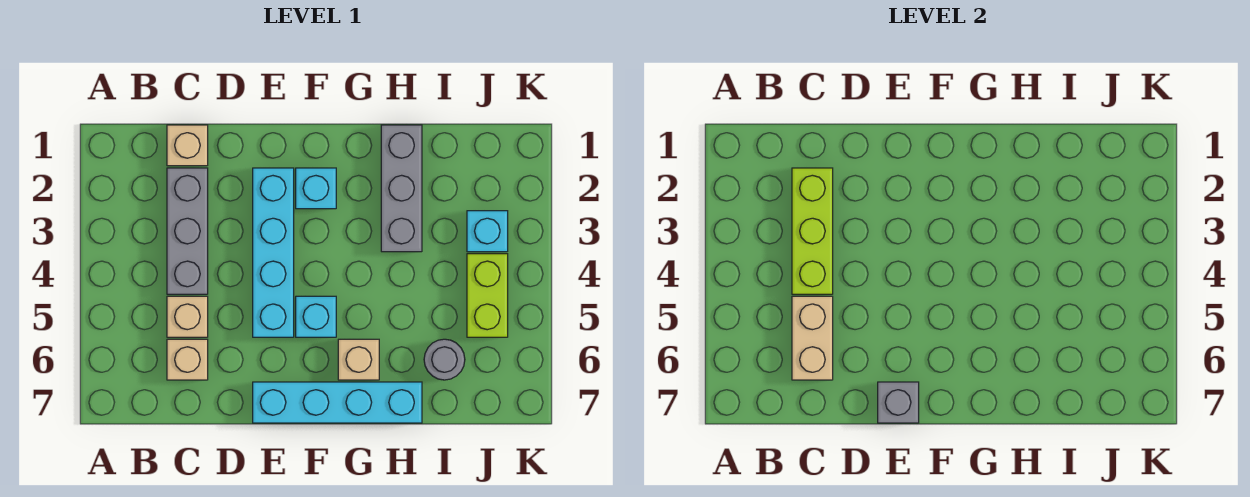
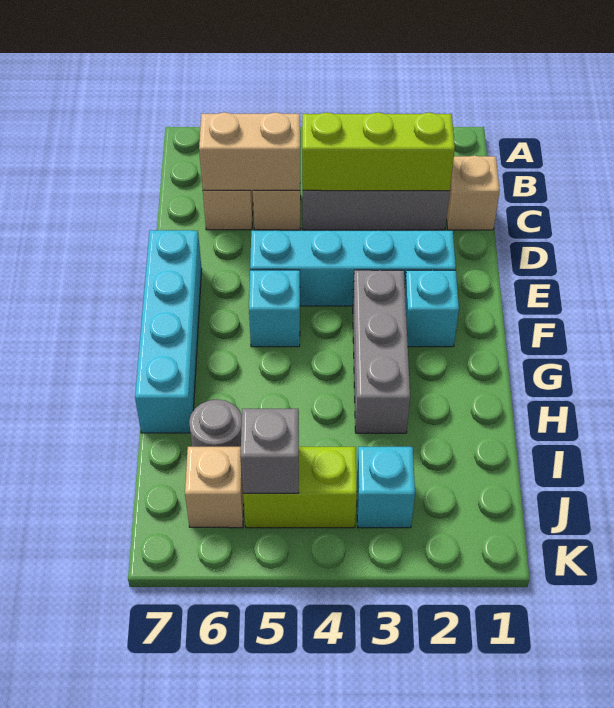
grey brick E7 level 2 -> grey brick J5 level 2
tan brick G6 level 1 -> tan brick J6 level 1
grey brick H1:H3 level 1 -> grey brick F3:H3 level 1

